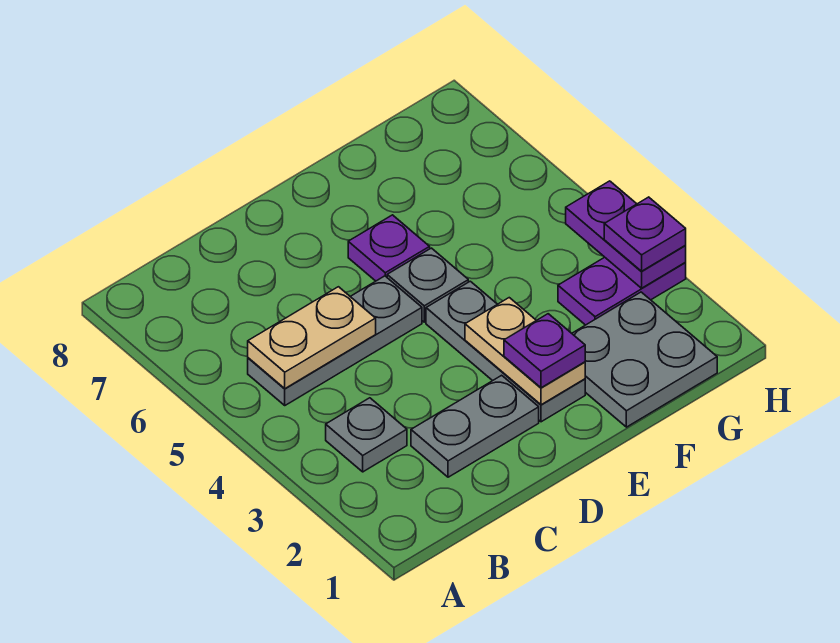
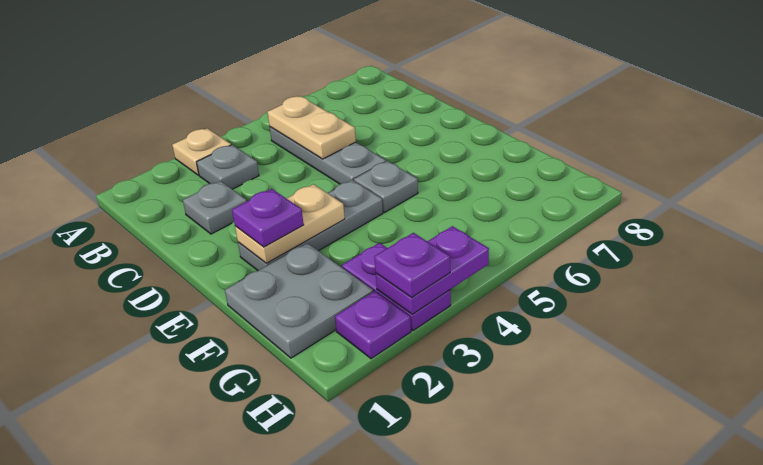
none -> tan plate A3 level 1
grey plate C2:D2 level 1 -> grey plate C2 level 1
purple plate E6 level 1 -> purple plate H2 level 1

